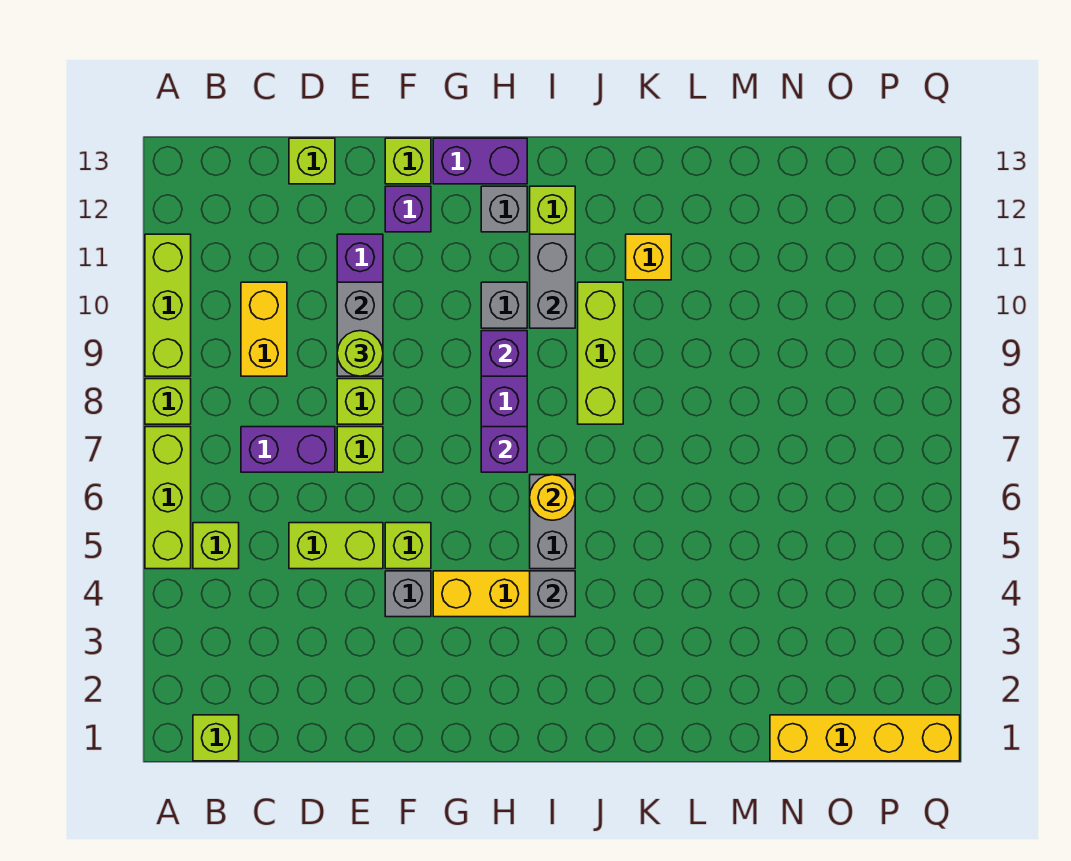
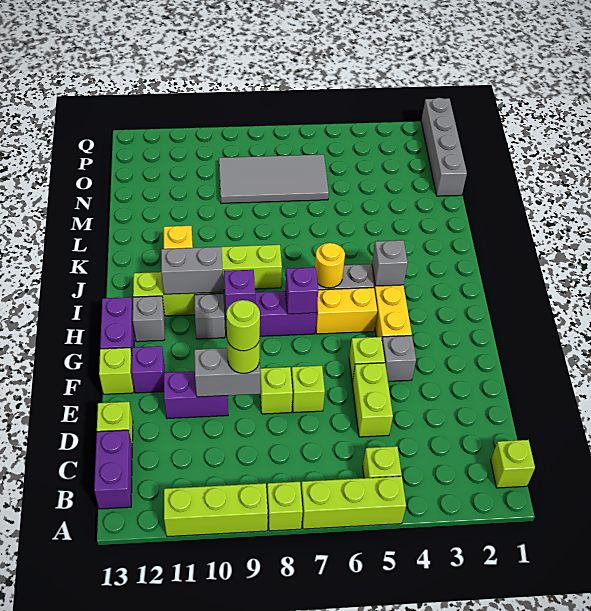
purple brick C7:D7 level 1 -> purple brick B13:C13 level 1
yellow brick C9:C10 level 1 -> yellow brick H5:H6 level 1
none -> lime round brick E9 level 4
yellow brick N1:Q1 level 1 -> grey brick N1:Q1 level 1
none -> grey tile N6:O9 level 1

